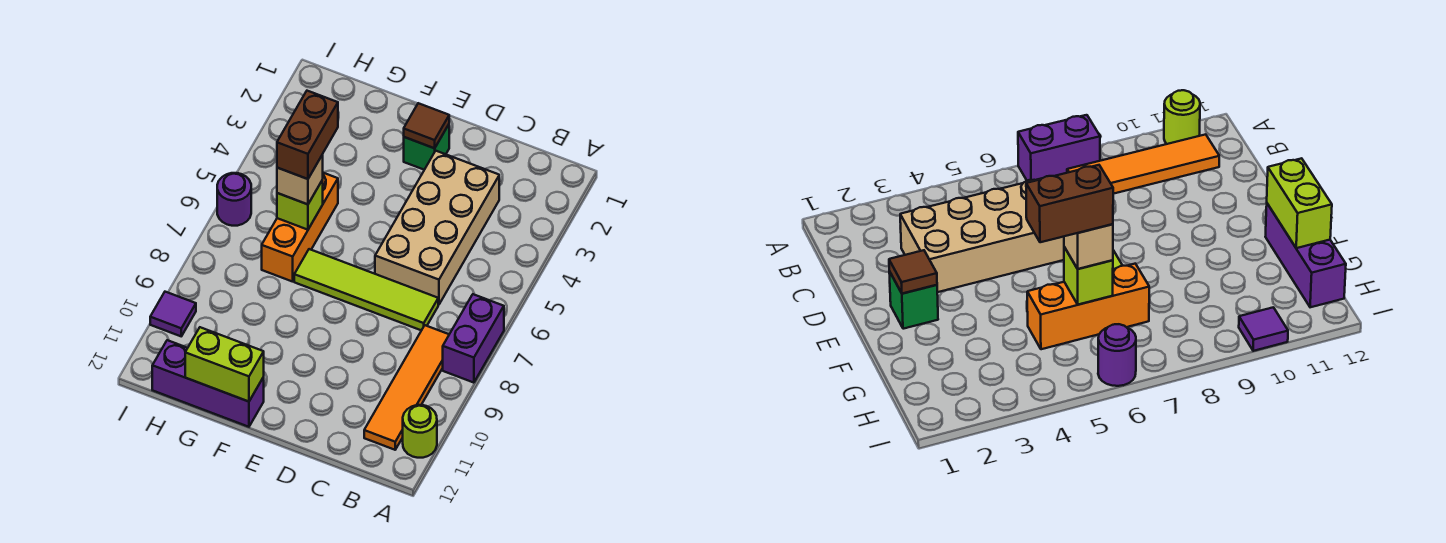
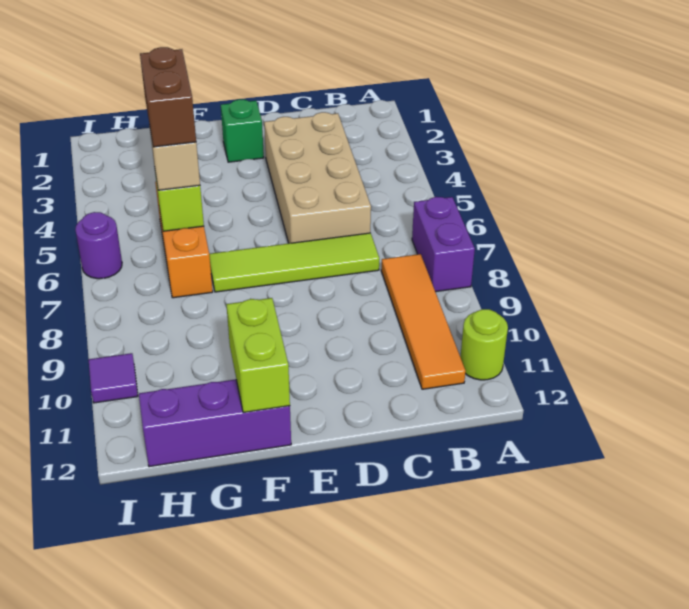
brown tile E2 level 2 -> none
lime brick F12:G12 level 2 -> lime brick F11:F12 level 2

